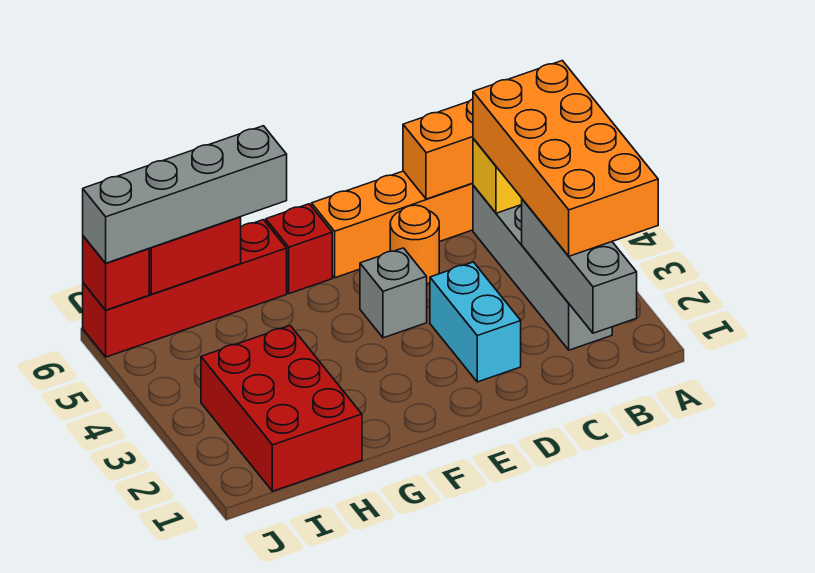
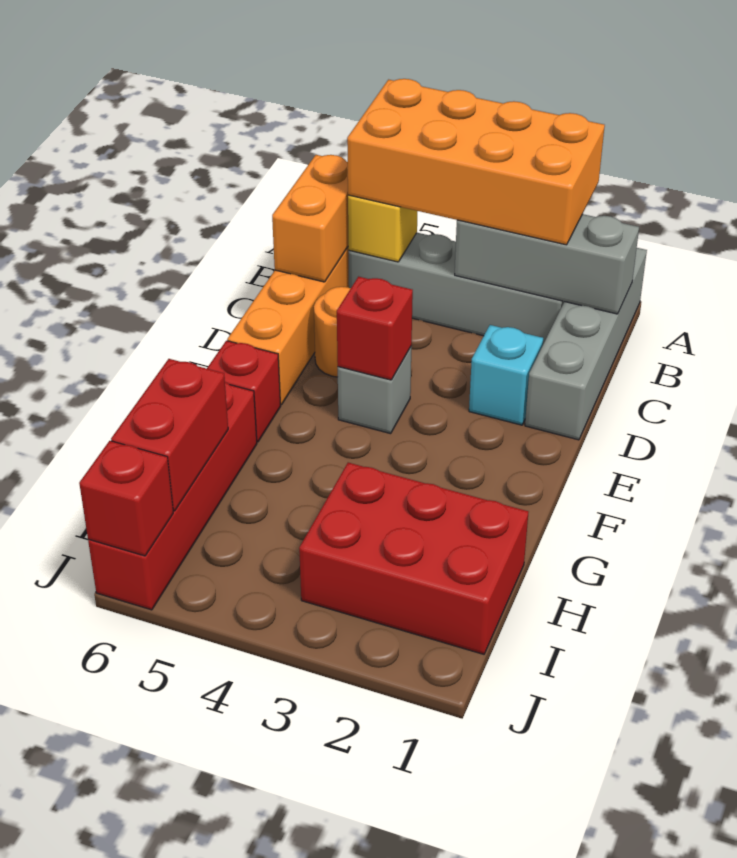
cyan brick D2:D3 level 1 -> cyan brick D2 level 1
none -> red brick E4 level 2
grey brick G6:J6 level 3 -> grey brick A1:D1 level 1

